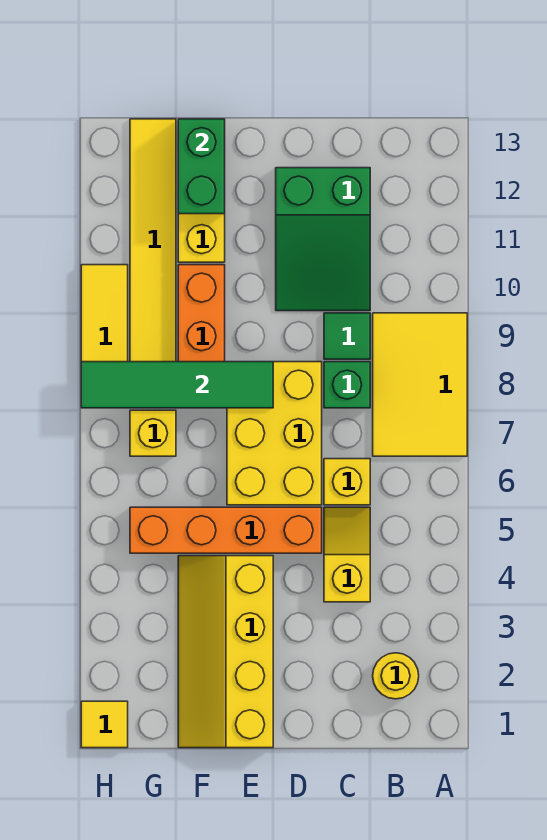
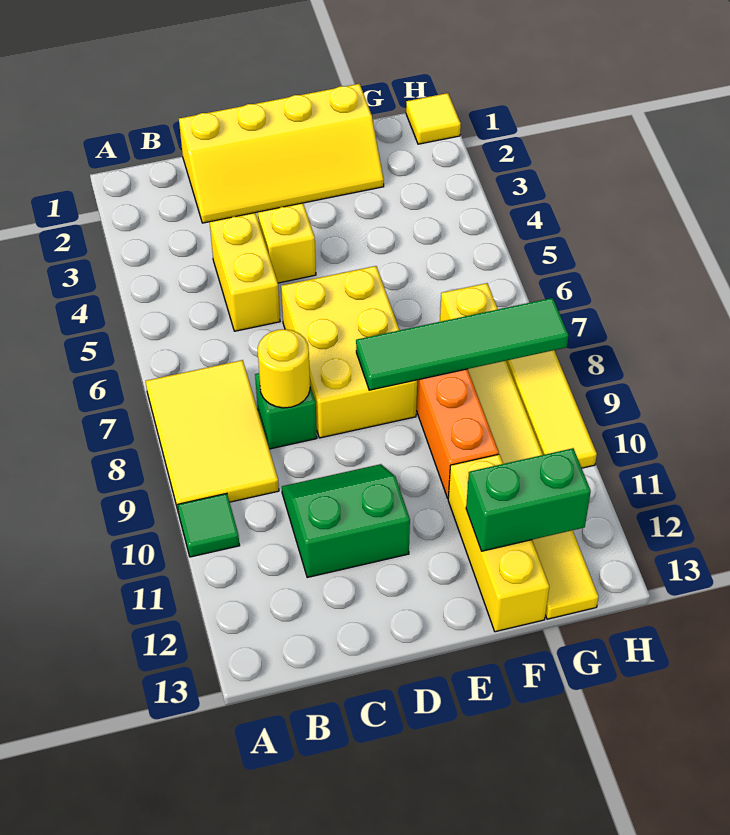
yellow round brick B2 level 1 -> yellow round brick C8 level 2
yellow slope C4:C5 level 1 top 4 -> yellow brick C4:C5 level 1
yellow brick C6 level 1 -> yellow brick D4 level 1
green tile C9 level 1 -> green tile A10 level 1
green slope C10:D12 level 1 top 12 -> green slope C10:D11 level 1 top 11
orange brick D5:G5 level 1 -> none
yellow slope E1:F4 level 1 top E -> yellow slope C1:F2 level 1 top 1
green brick F12:F13 level 2 -> green brick F12:G12 level 2

